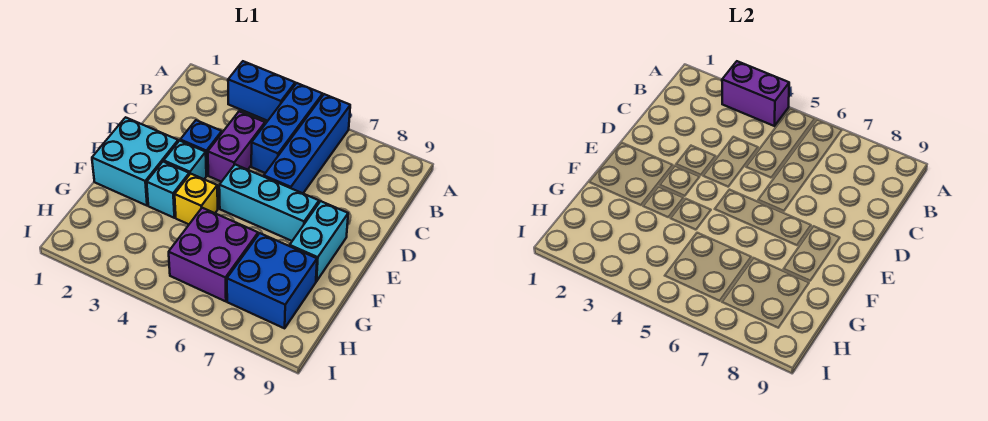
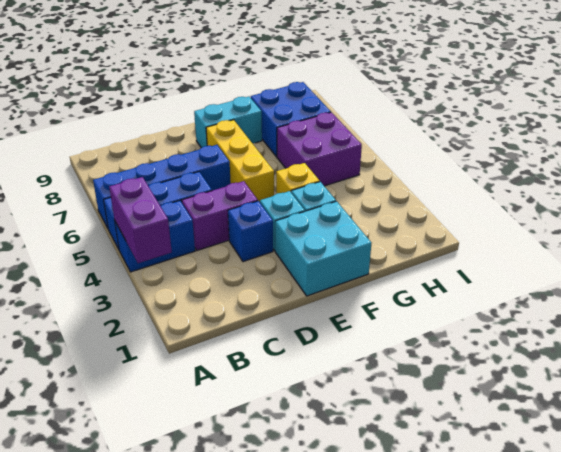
blue brick A3:A4 level 1 -> blue brick A4:B4 level 1
cyan brick E5:E7 level 1 -> yellow brick E5:E7 level 1

